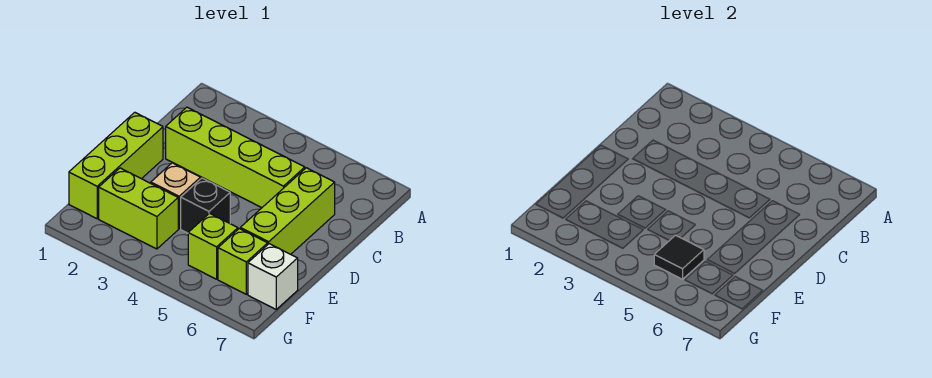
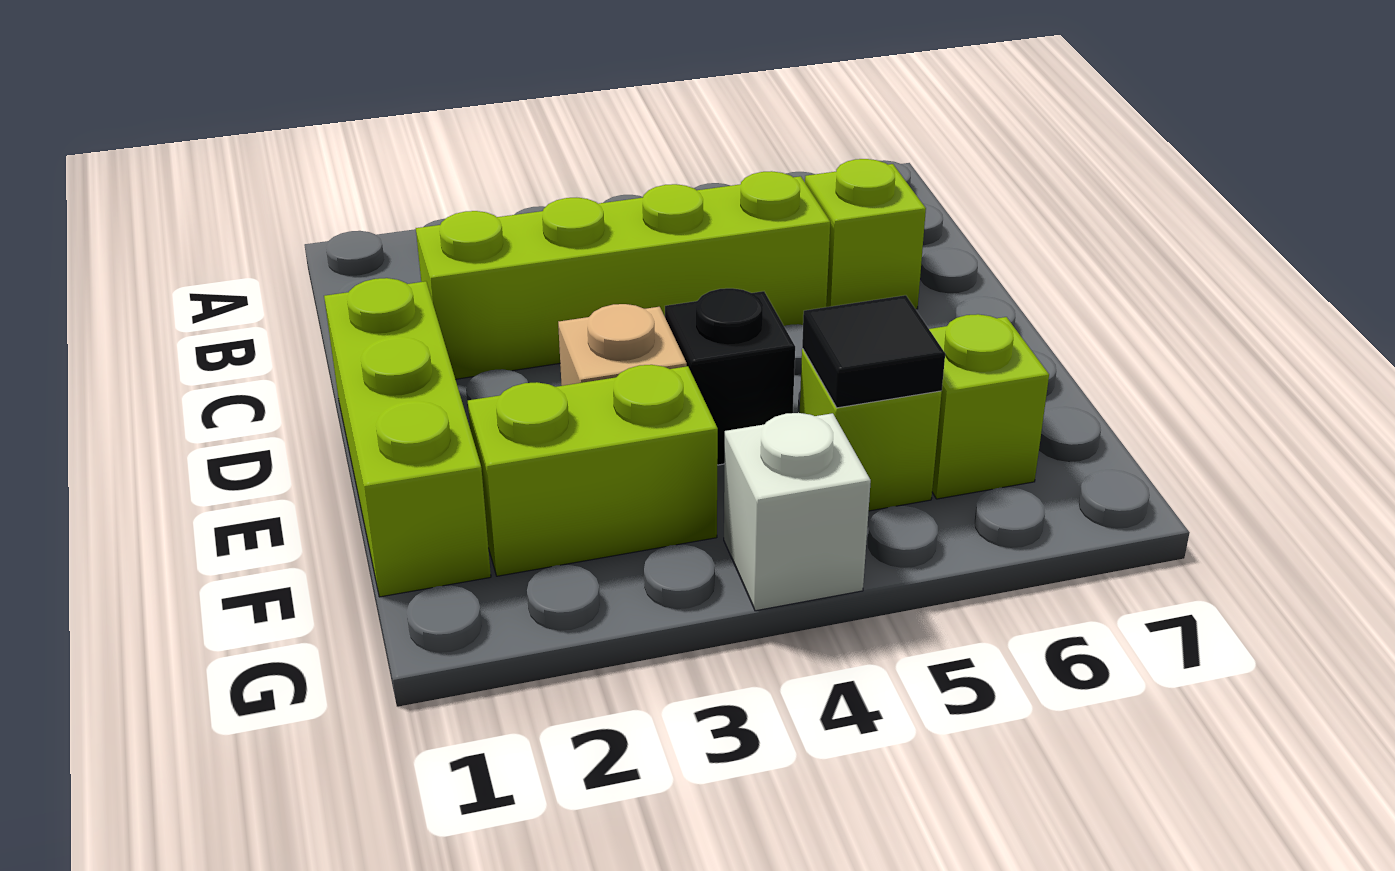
lime brick C6:E6 level 1 -> lime brick C6 level 1
white brick F7 level 1 -> white brick G4 level 1

